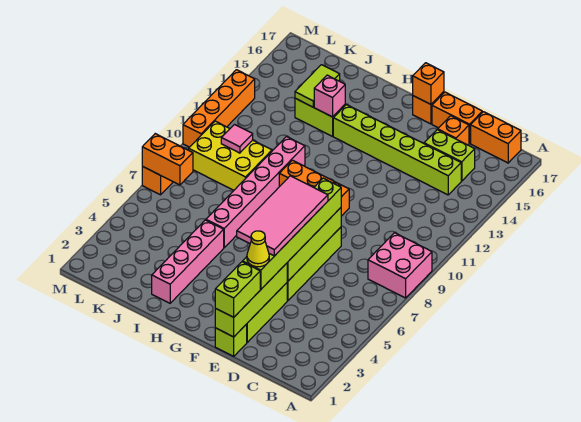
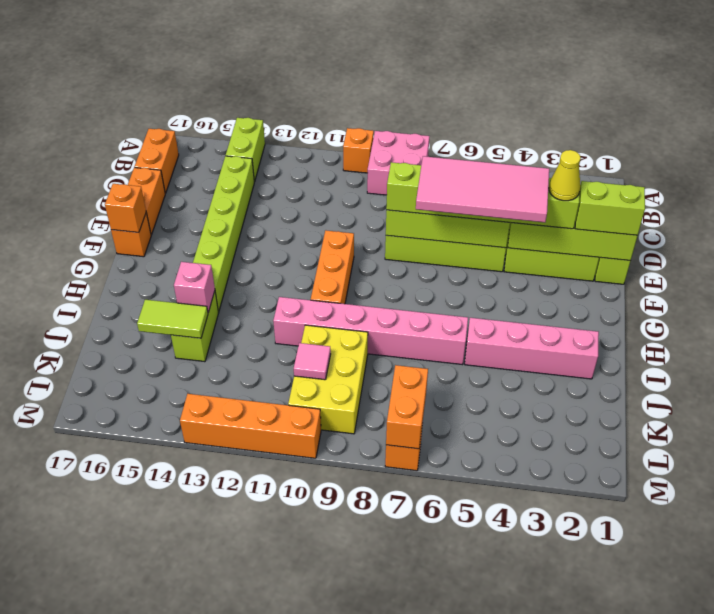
lime brick C15:D15 level 1 -> lime brick A14:B14 level 1
orange brick D16 level 1 -> orange brick A10 level 1

